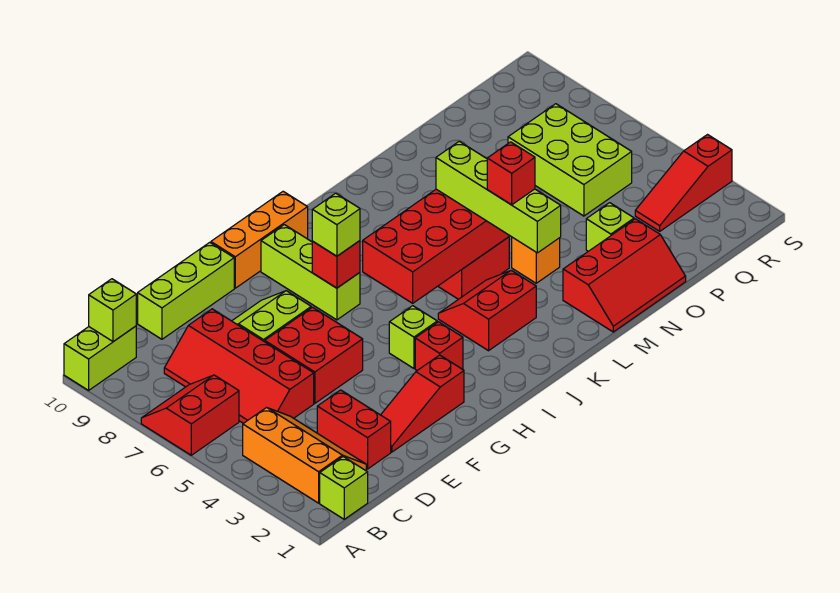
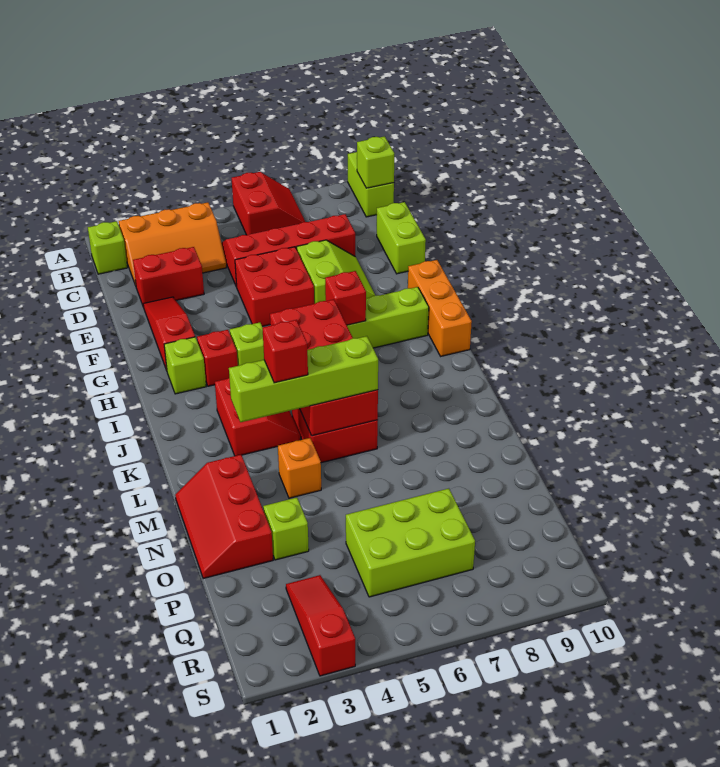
lime brick D10:F10 level 1 -> lime brick D10:E10 level 1
lime brick H7 level 3 -> lime brick H2 level 1

